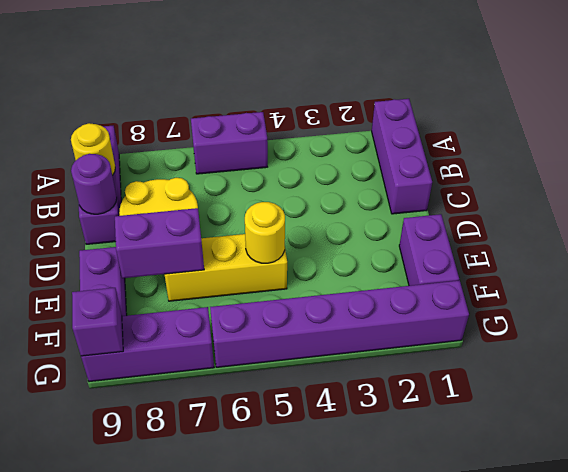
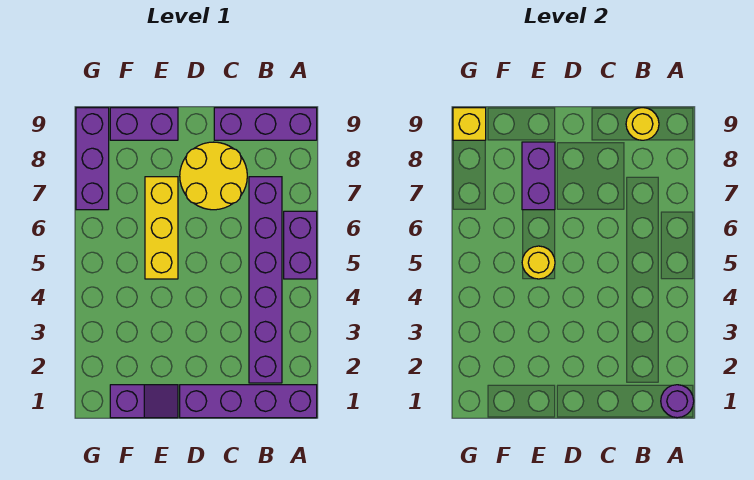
purple brick A1:C1 level 1 -> purple brick A1:D1 level 1
purple round brick C9 level 2 -> purple round brick A1 level 2
purple brick E1:F1 level 1 -> purple slope E1:F1 level 1 top F
purple brick G1:G6 level 1 -> purple brick B2:B7 level 1
purple brick G9 level 2 -> yellow brick G9 level 2

